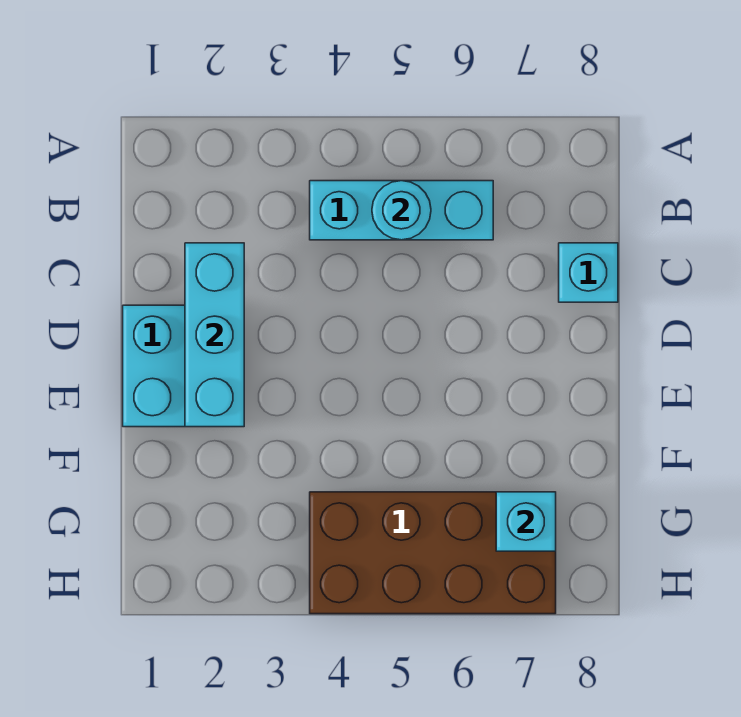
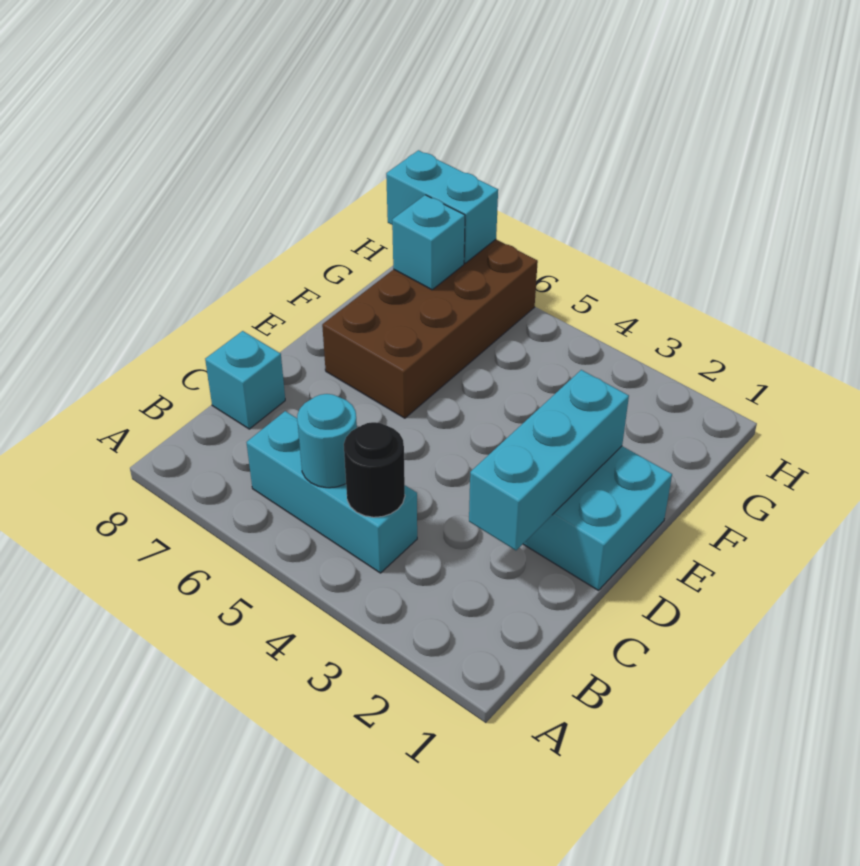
none -> black round brick B4 level 2
brown brick G4:H7 level 1 -> brown brick E6:H7 level 1
none -> cyan brick H7:H8 level 2

